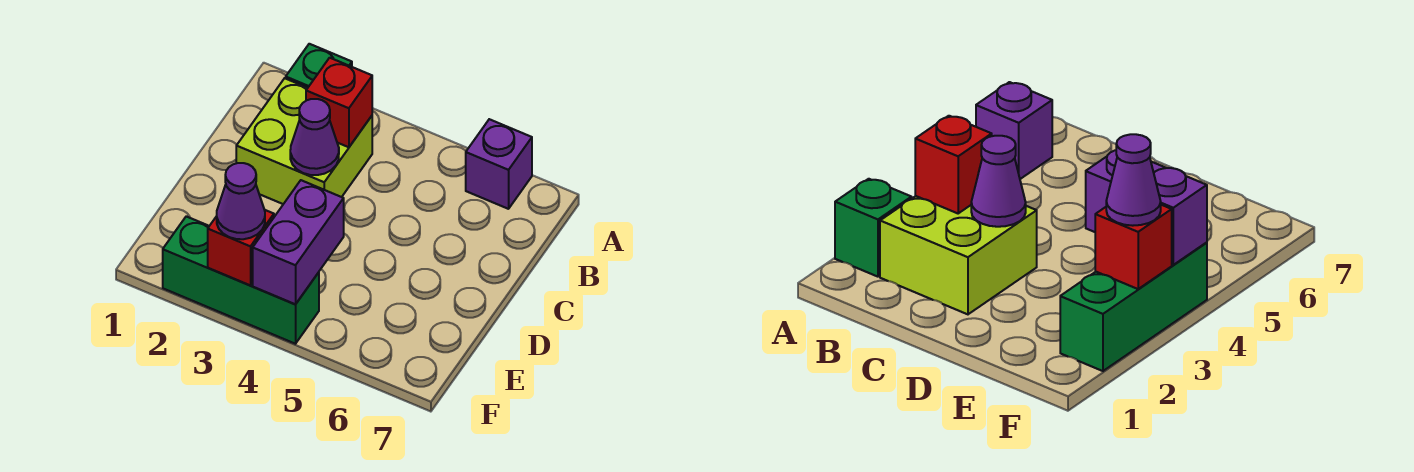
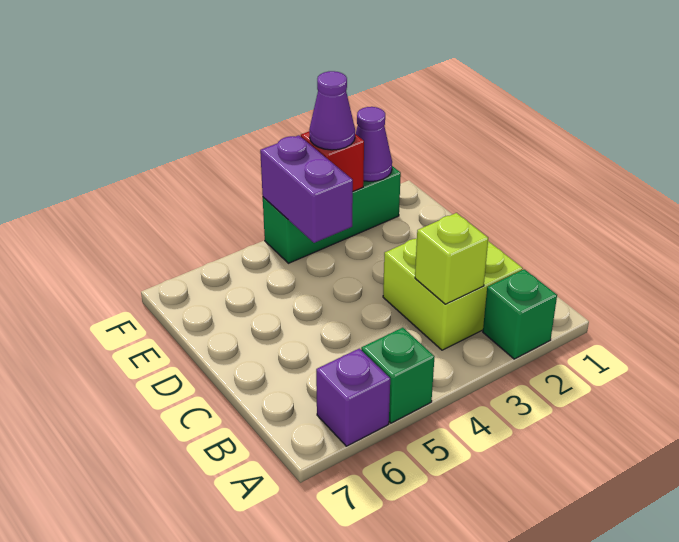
none -> green brick A5 level 1
red brick B3 level 2 -> lime brick B3 level 2
purple cone C3 level 2 -> purple cone F2 level 2

